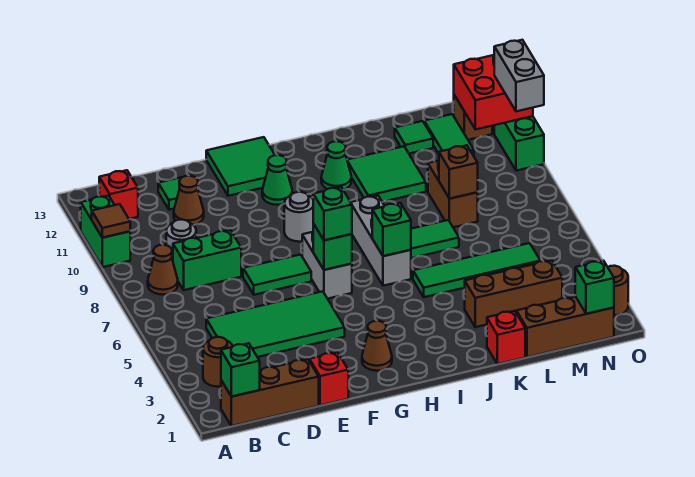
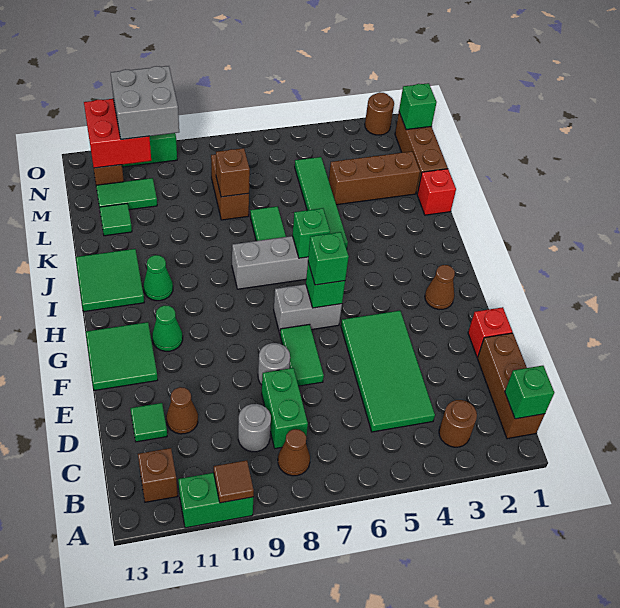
red brick B12 level 1 -> brown brick B12 level 1
grey round brick G9 level 1 -> grey round brick E8 level 1
green tile J10:K11 level 1 -> green tile I12:J13 level 1
brown brick K3:M3 level 1 -> brown brick L2:L4 level 1
brown brick L8:L9 level 1 -> brown brick L8:M8 level 1
grey brick O10:O11 level 3 -> grey brick N10:O11 level 3

